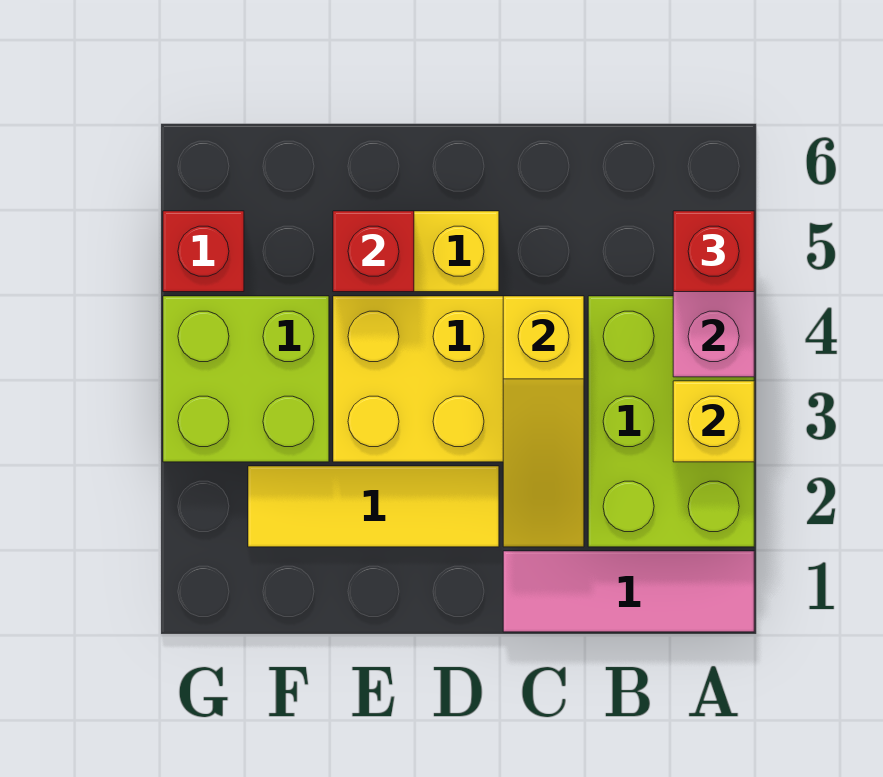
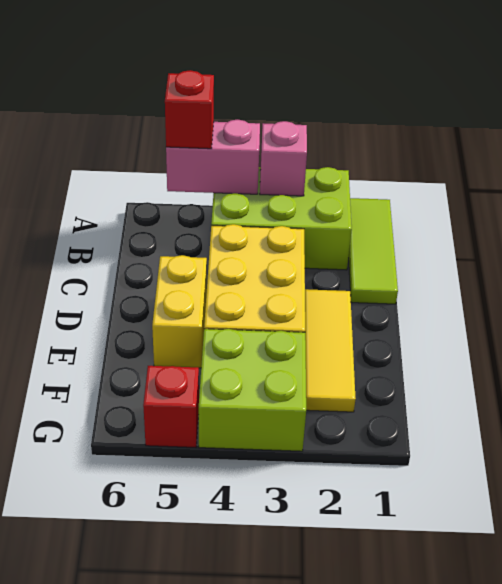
pink tile A1:C1 level 1 -> lime tile A1:C1 level 1
yellow brick A3 level 2 -> pink brick A3 level 2
yellow slope C2:C4 level 2 top 4 -> none
red brick E5 level 2 -> none

